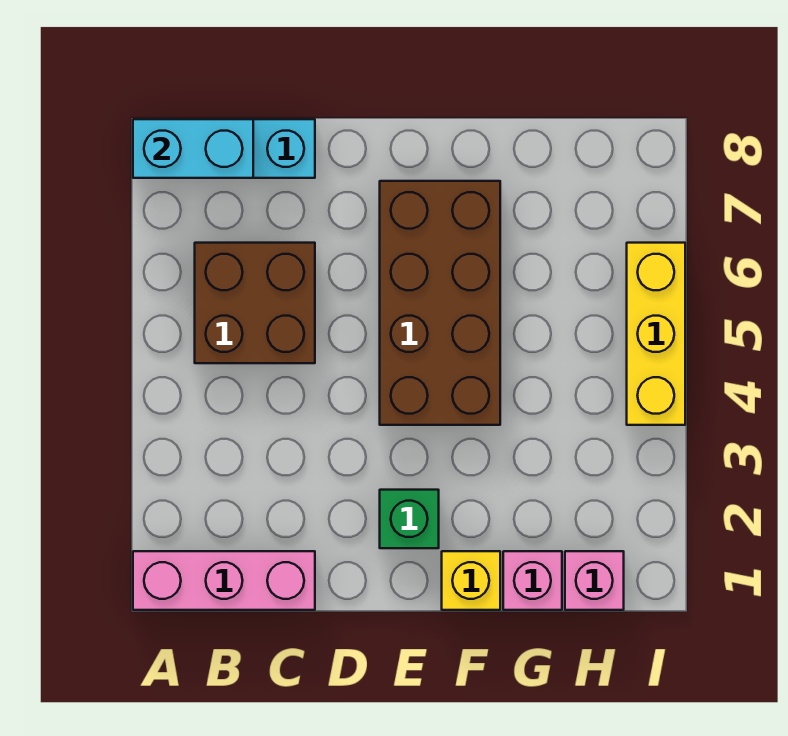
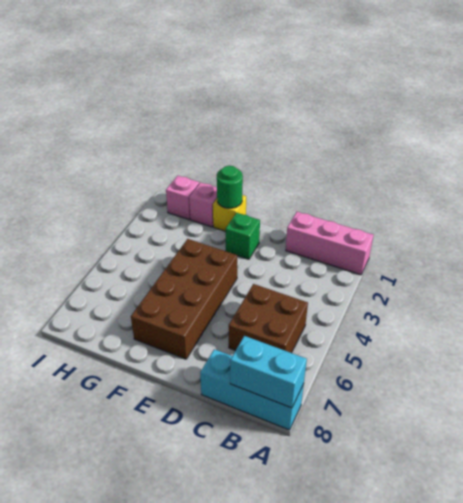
none -> green round brick F1 level 2
yellow brick I4:I6 level 1 -> none

